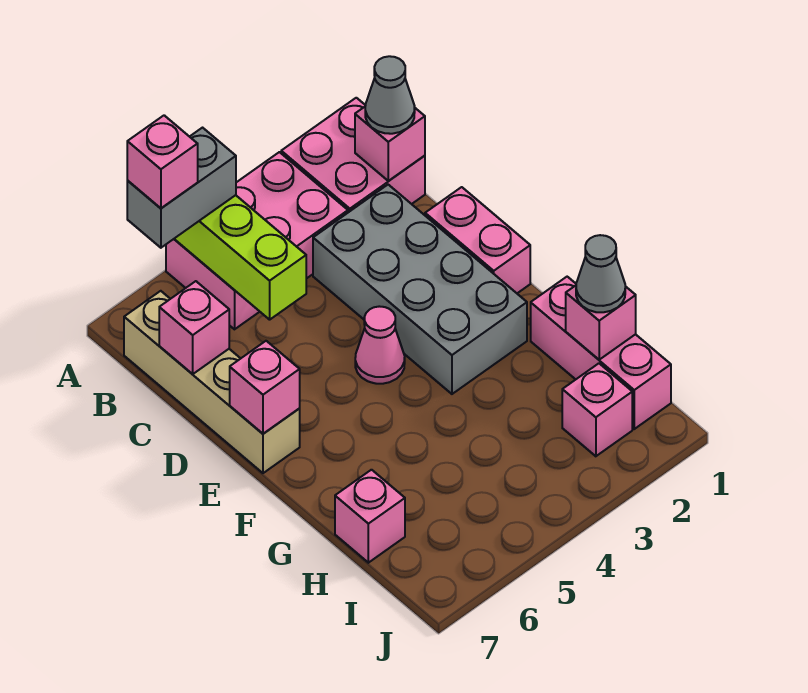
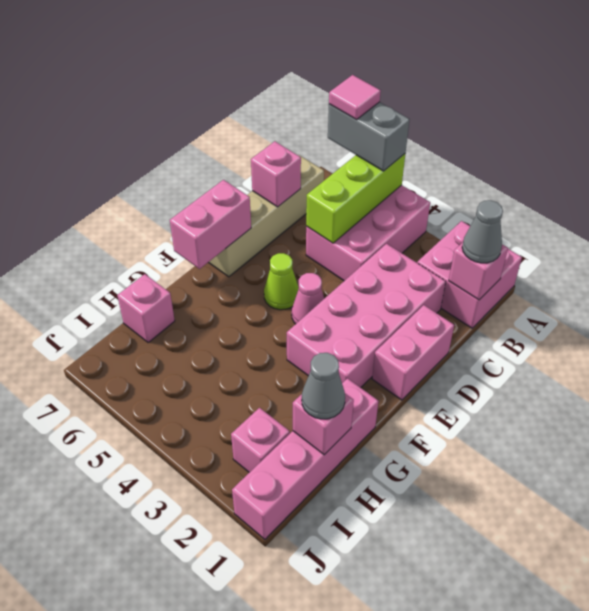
pink brick A3:B5 level 1 -> pink brick A4:C5 level 1
pink brick A6 level 4 -> pink tile A6 level 4
grey brick C2:F3 level 1 -> pink brick C2:F3 level 1
none -> lime cone E5 level 1
pink brick E7 level 2 -> pink brick E7:F7 level 2
pink brick G1:I1 level 1 -> pink brick G1:J1 level 1

